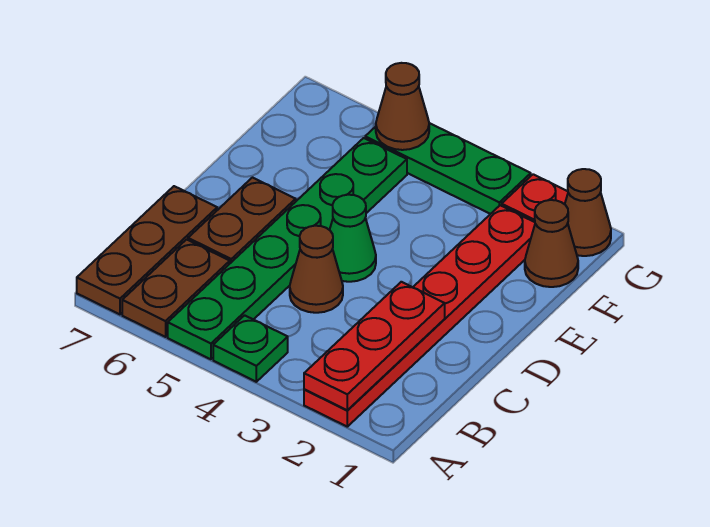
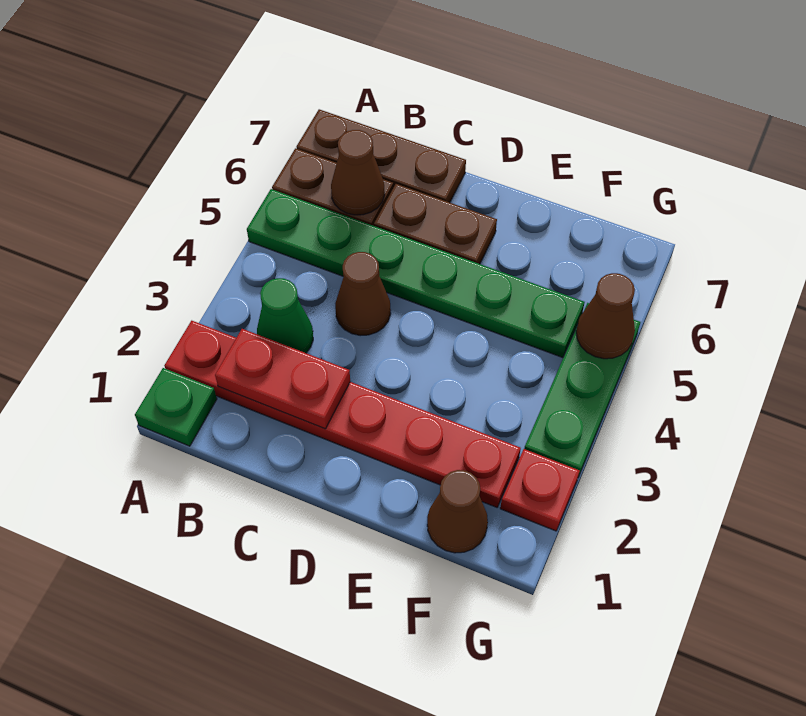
red plate A2:C2 level 2 -> red plate B2:C2 level 2
green plate A4 level 1 -> green plate A1 level 1
green cone D4 level 1 -> green cone B3 level 1
brown cone G1 level 1 -> brown cone B6 level 2

